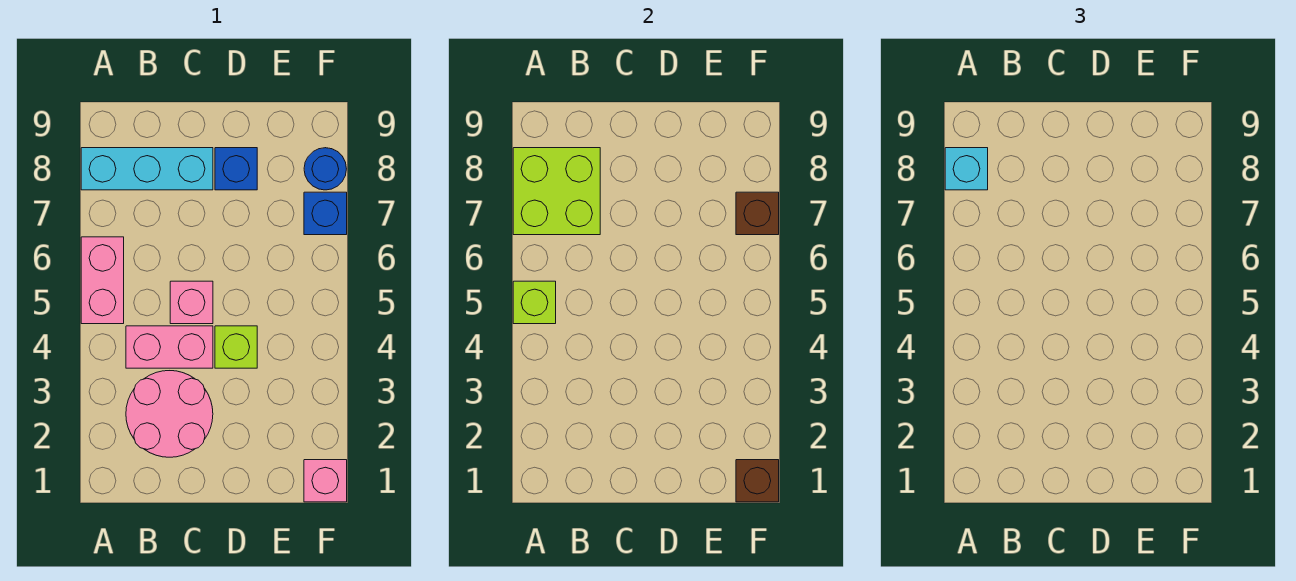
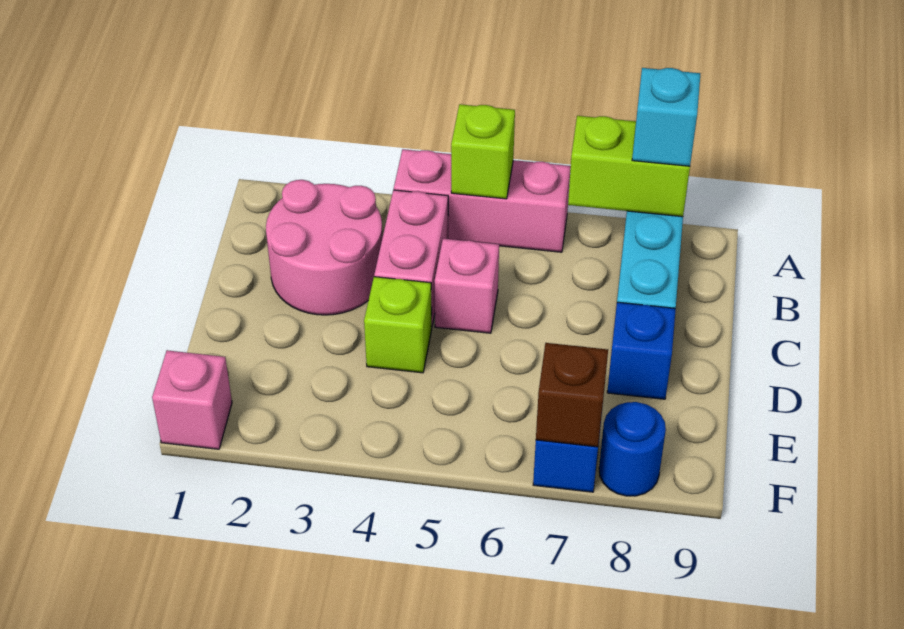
pink brick A5:A6 level 1 -> pink brick A4:A6 level 1
lime brick A7:B8 level 2 -> lime brick A7:A8 level 2
brown brick F1 level 2 -> none

